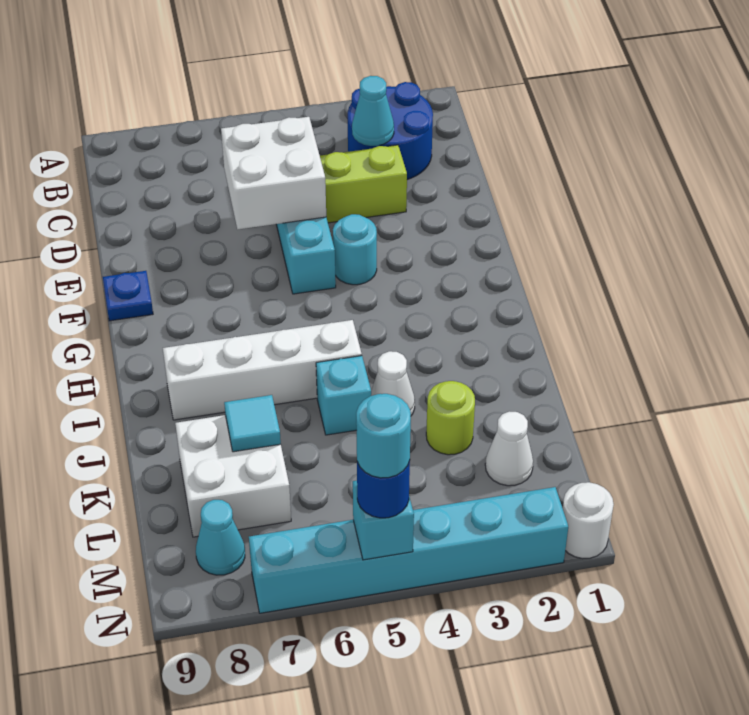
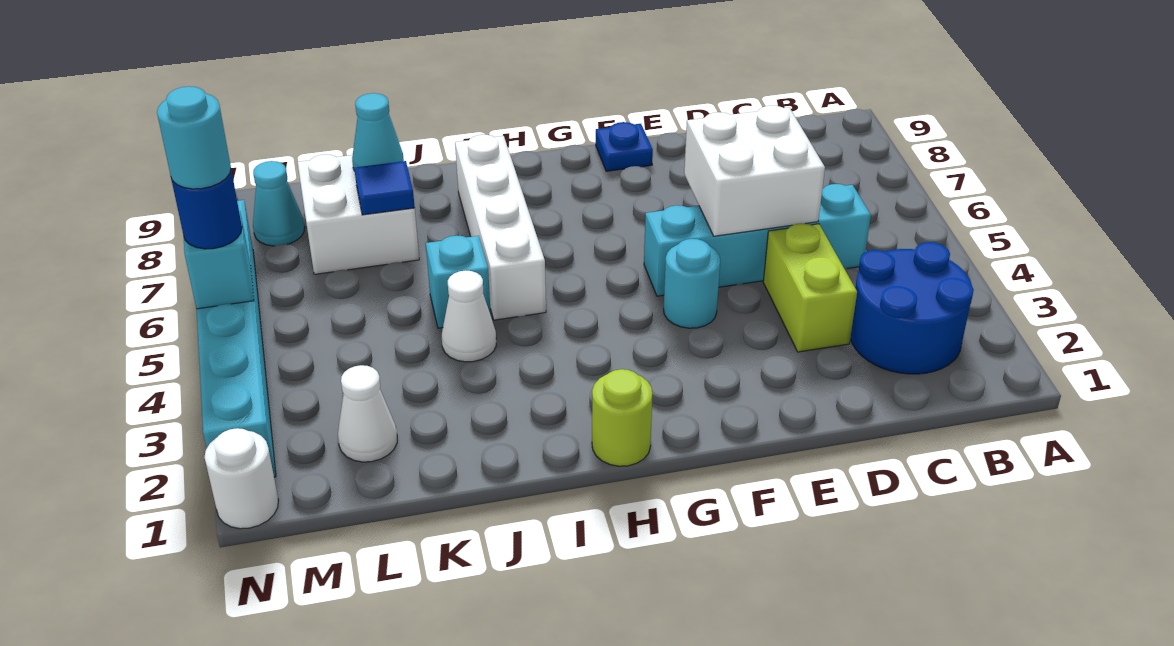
cyan cone C3 level 2 -> cyan cone K8 level 2
lime round brick K3 level 1 -> lime round brick H1 level 1
cyan tile K7 level 2 -> blue tile K7 level 2

